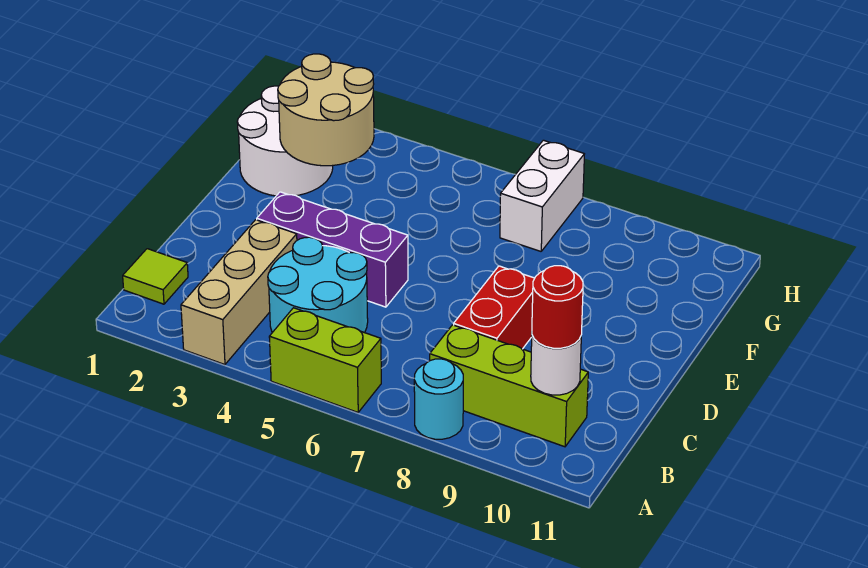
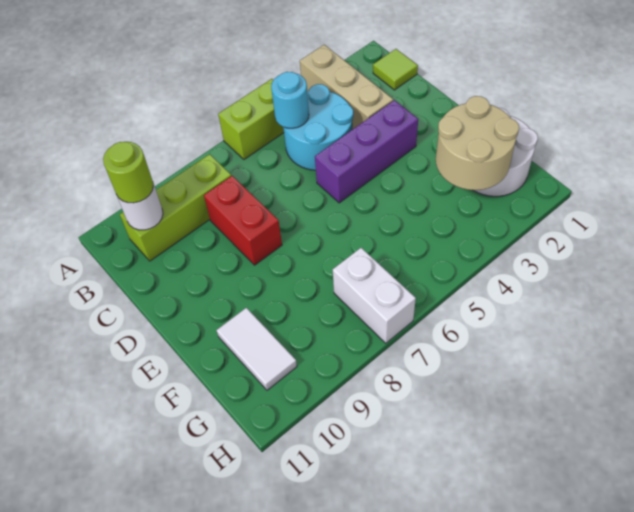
cyan round brick A8 level 1 -> cyan round brick B5 level 2
red round brick B10 level 3 -> lime round brick B10 level 3
none -> white tile F10:G10 level 1

